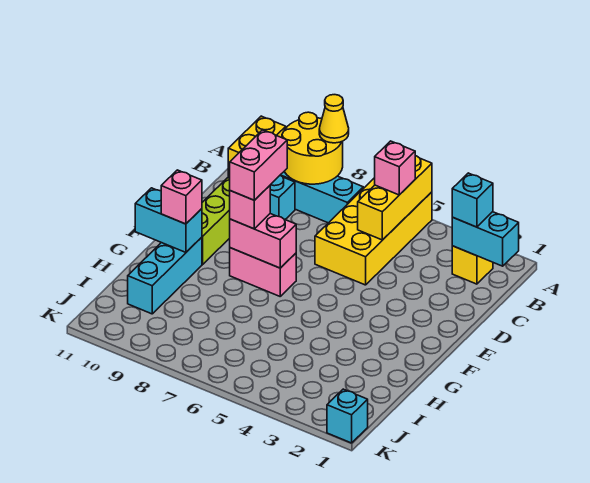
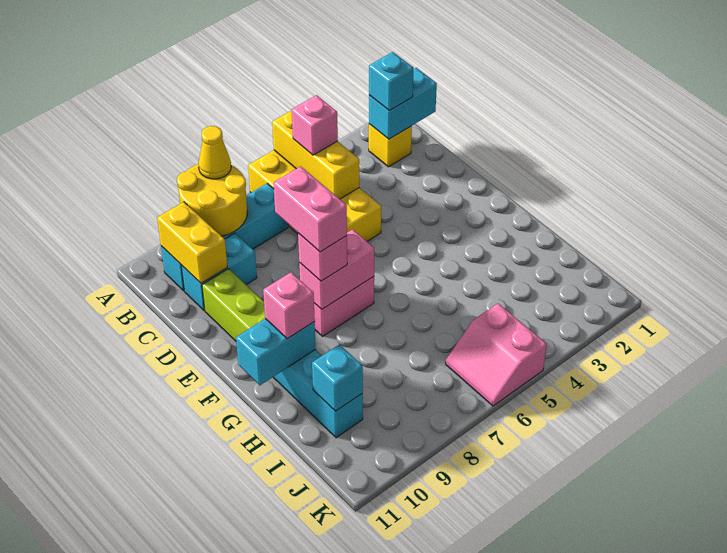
none -> pink slope J5:K6 level 1 top 5
cyan brick K1 level 1 -> cyan brick I10 level 2

